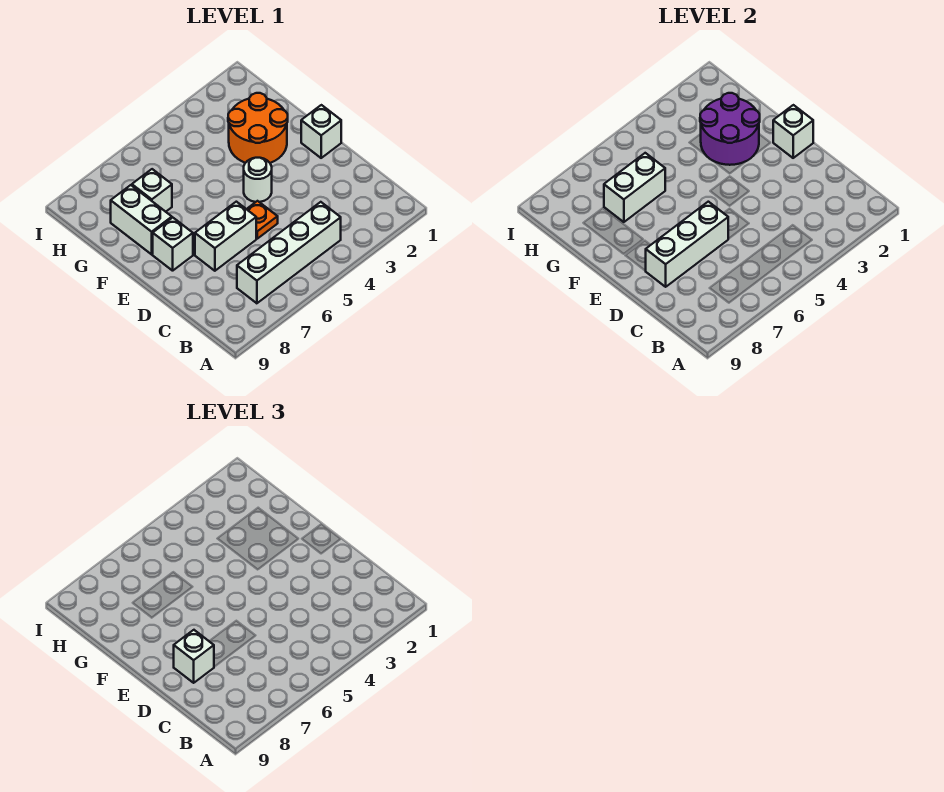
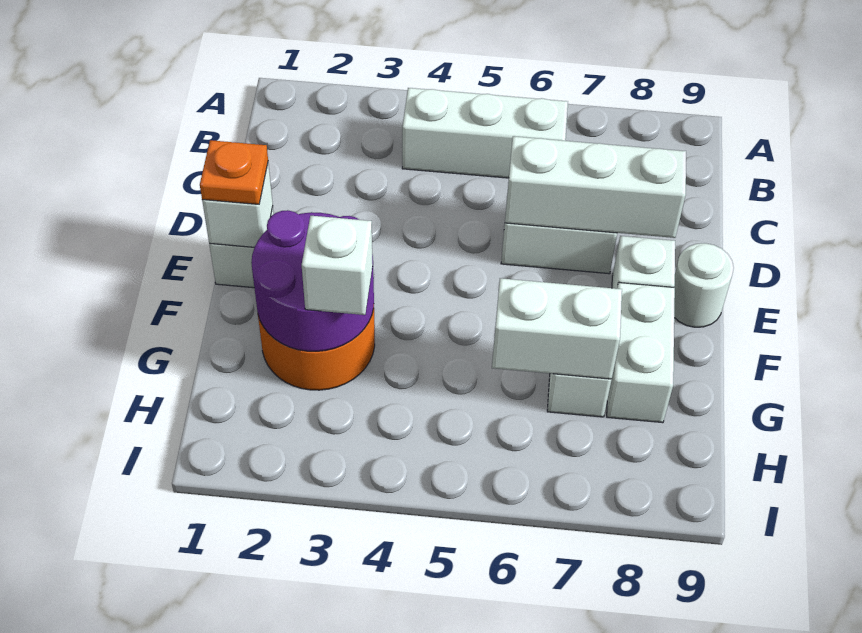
white brick B4:B7 level 1 -> white brick B4:B6 level 1
orange plate D5 level 1 -> orange plate E1 level 3
white brick D8 level 3 -> white brick G3 level 3
white round brick E4 level 1 -> white round brick E9 level 1

